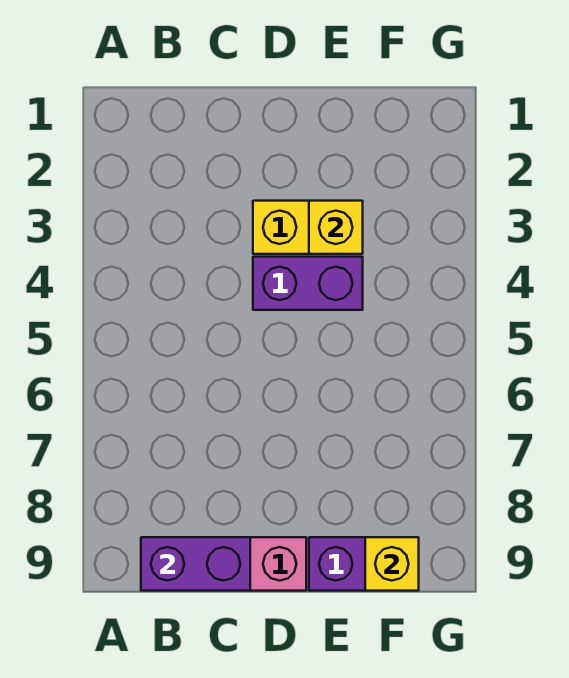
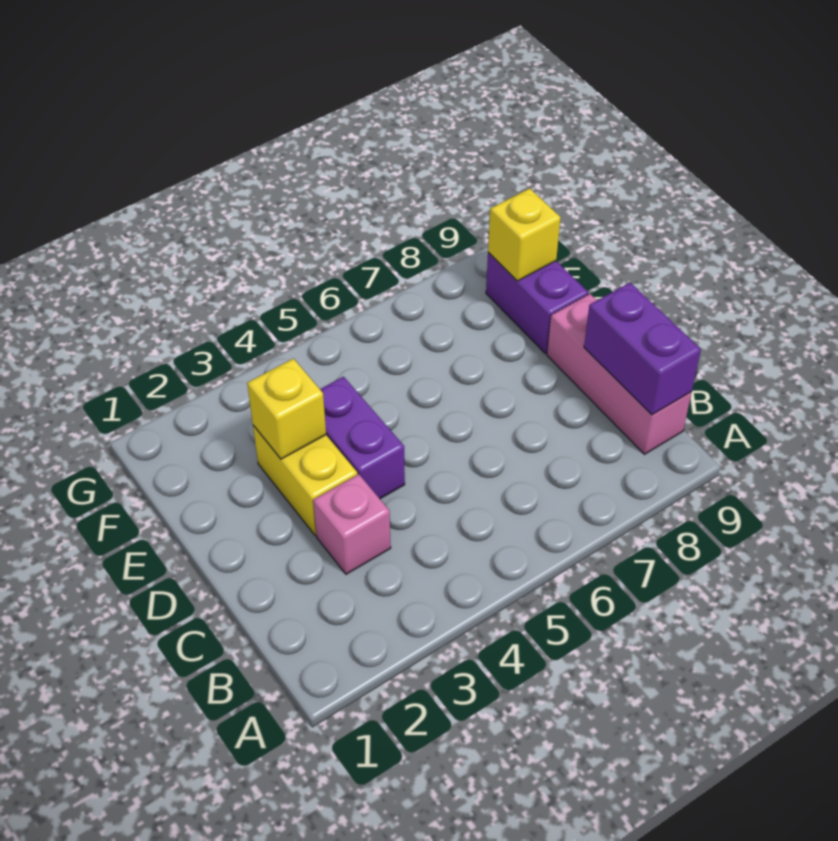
none -> pink brick C3 level 1

